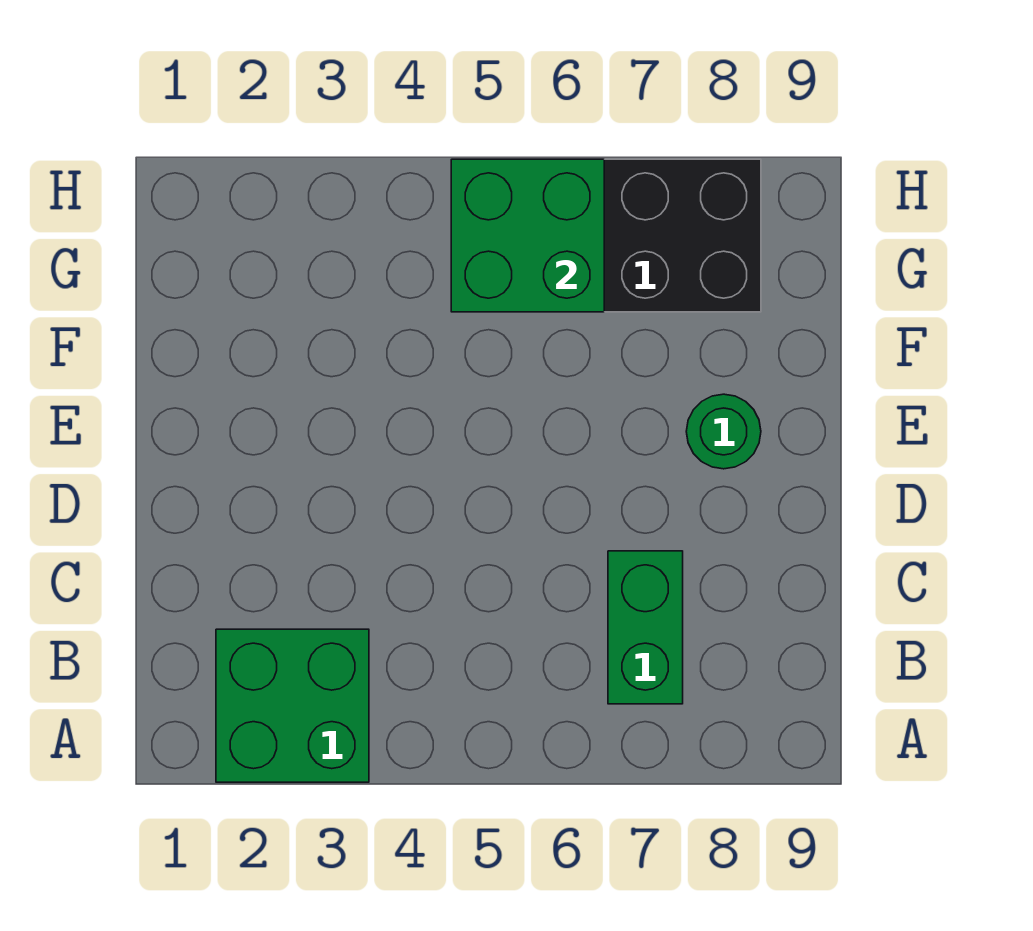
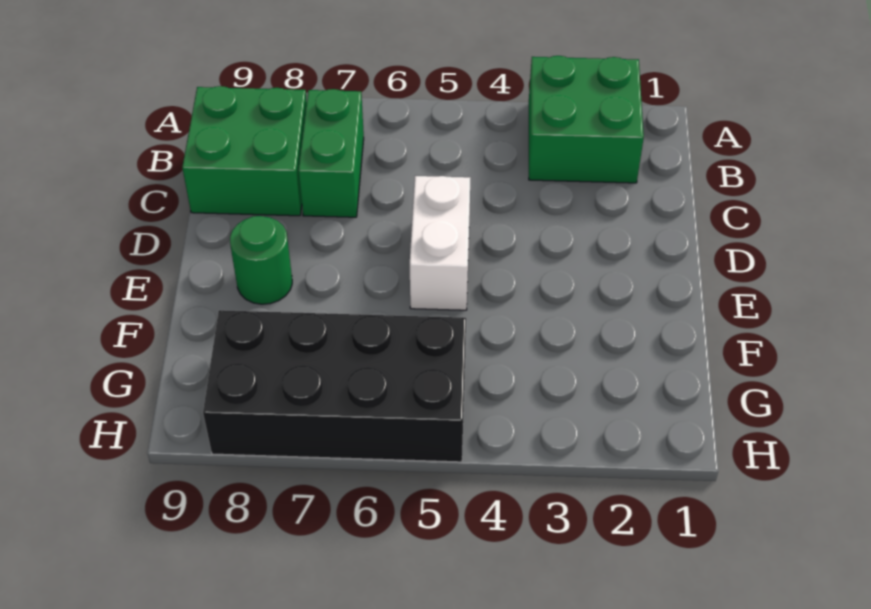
none -> white brick D5:E5 level 1
green brick G5:H6 level 2 -> green brick B8:C9 level 1

